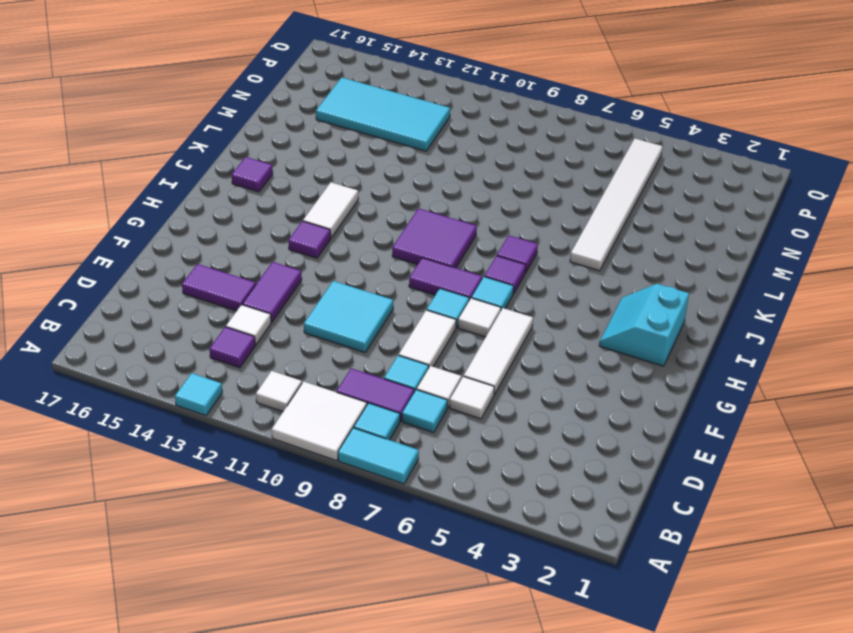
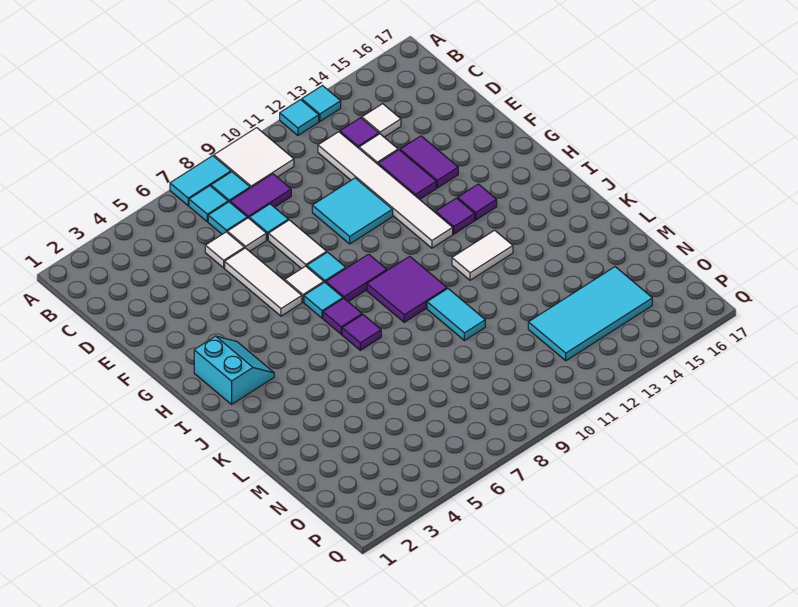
none -> cyan tile A12 level 1
none -> cyan tile B7 level 1
white tile B11 level 1 -> white tile C14 level 1
purple tile E14:E15 level 1 -> purple tile E14:F14 level 1
white tile I13:J13 level 1 -> white tile J12:J13 level 1
purple tile J16 level 1 -> purple tile H14 level 1
white tile K5:P5 level 1 -> white tile C12:H12 level 1
none -> cyan tile K10:L10 level 1

